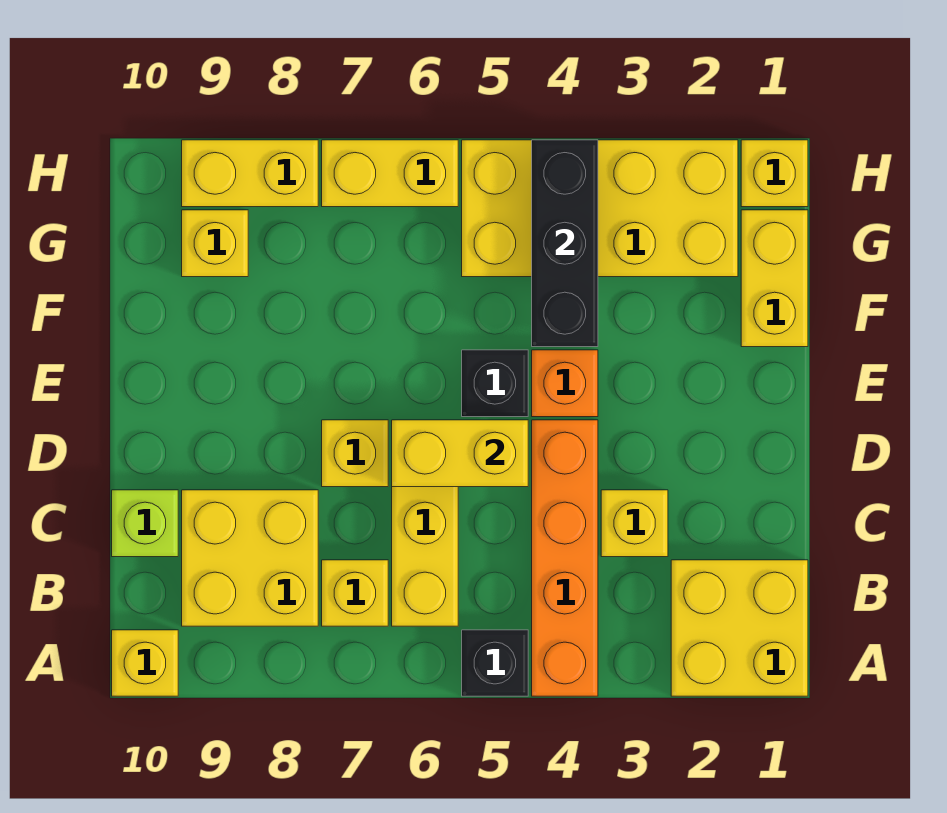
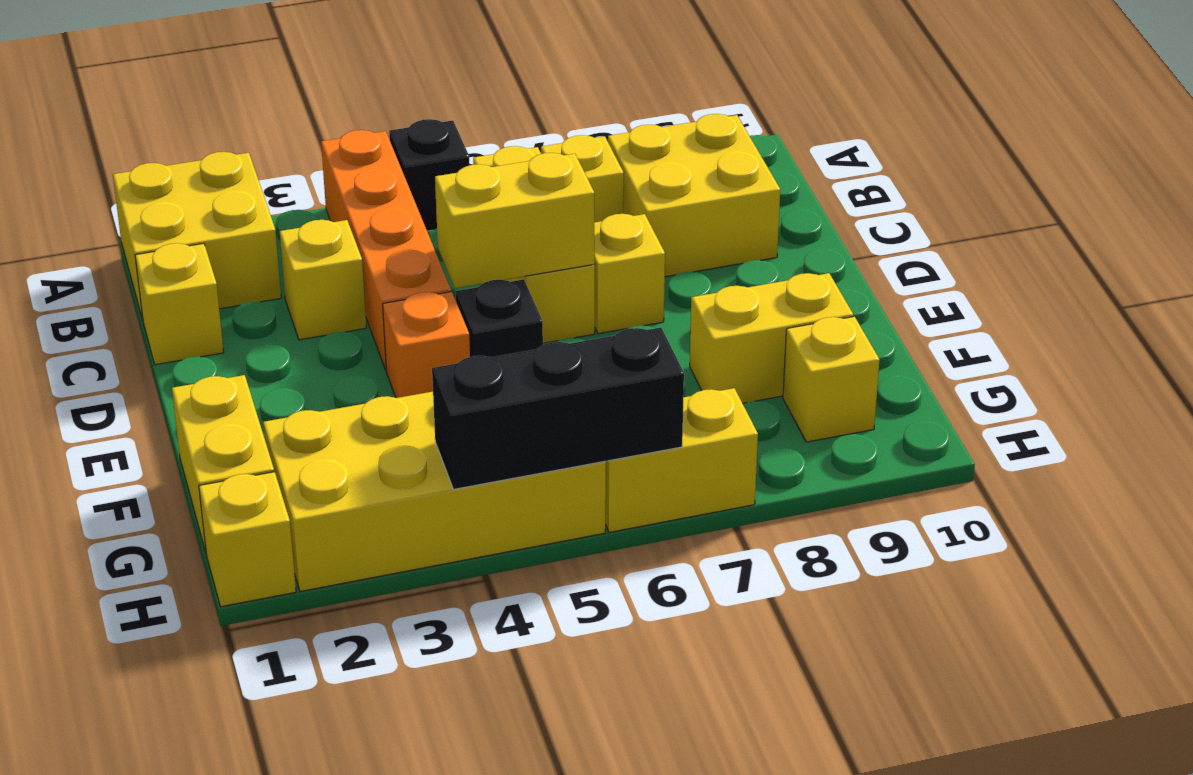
yellow brick A10 level 1 -> yellow brick C1 level 1
lime brick C10 level 1 -> none
black brick F4:H4 level 2 -> black brick H4:H6 level 2
yellow brick H8:H9 level 1 -> yellow brick F8:F9 level 1

